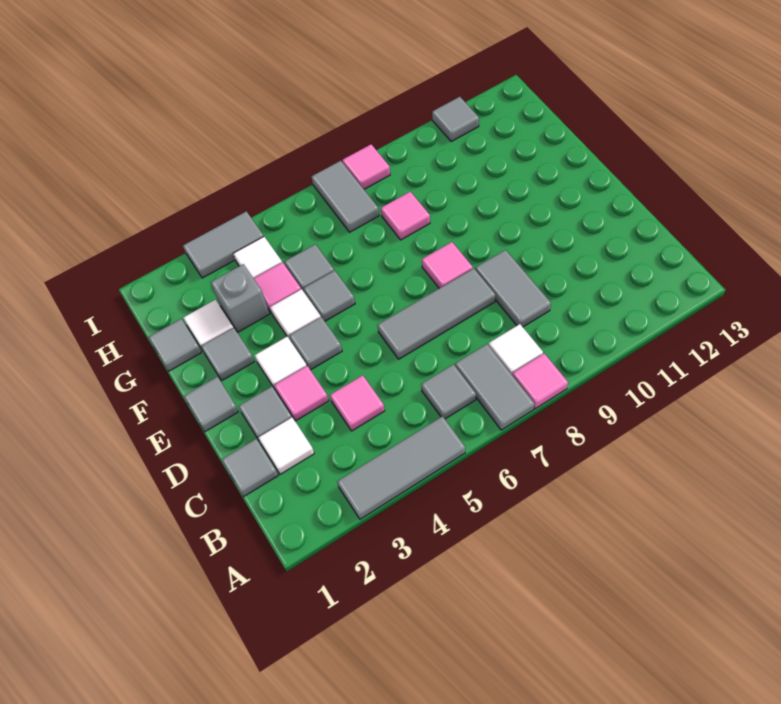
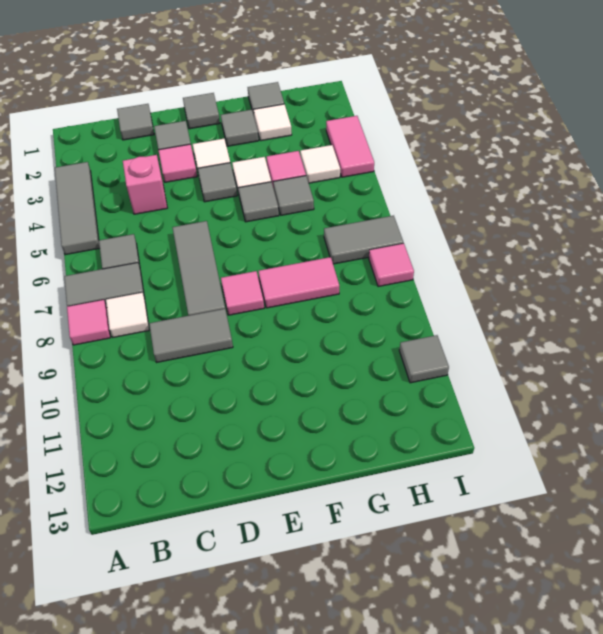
white tile C2 level 1 -> none
pink tile C4 level 1 -> pink brick C4 level 1
grey brick G3 level 1 -> none
pink tile G8 level 1 -> pink tile F8:G8 level 1
grey tile I3:I4 level 1 -> pink tile I3:I4 level 1

